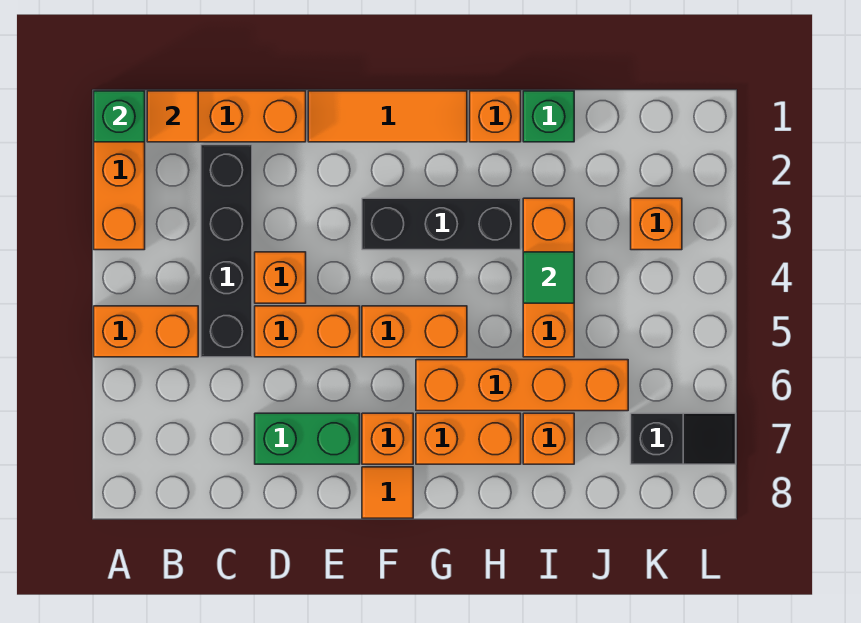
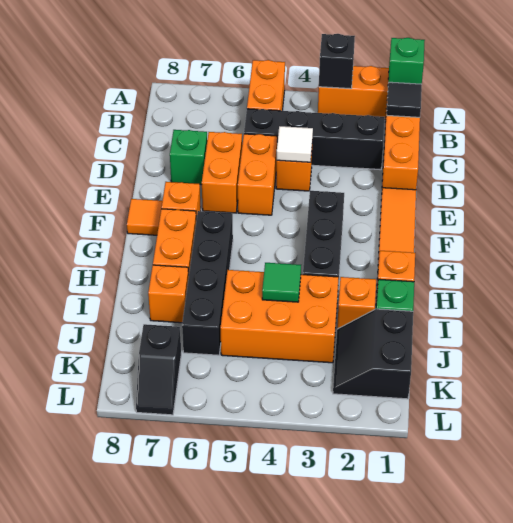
none -> black brick A3 level 2
orange tile B1 level 2 -> black tile B1 level 2
none -> white tile D4 level 2
green brick D7:E7 level 1 -> green brick D7 level 1
orange brick F5:G5 level 1 -> orange brick D6:E6 level 1
orange brick G6:J6 level 1 -> black brick G6:J6 level 1
orange brick I3:I5 level 1 -> orange brick I3:J5 level 1
none -> black slope J1:K2 level 1 top 1
orange brick K3 level 1 -> orange brick I2 level 1

